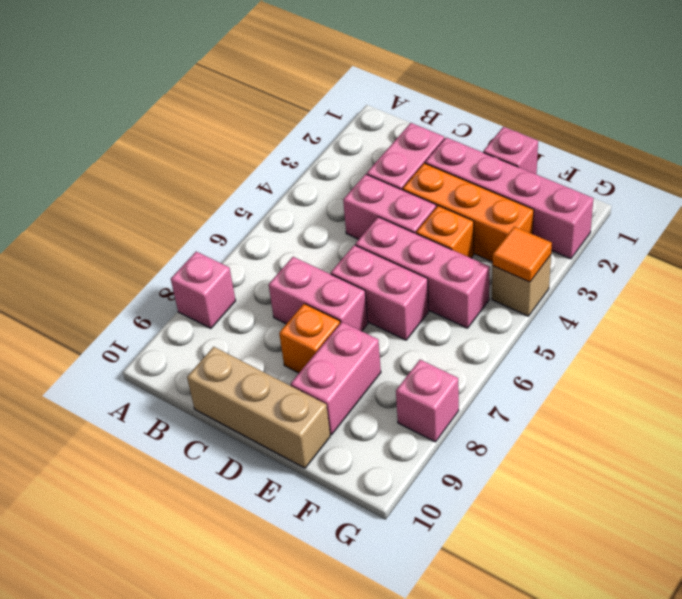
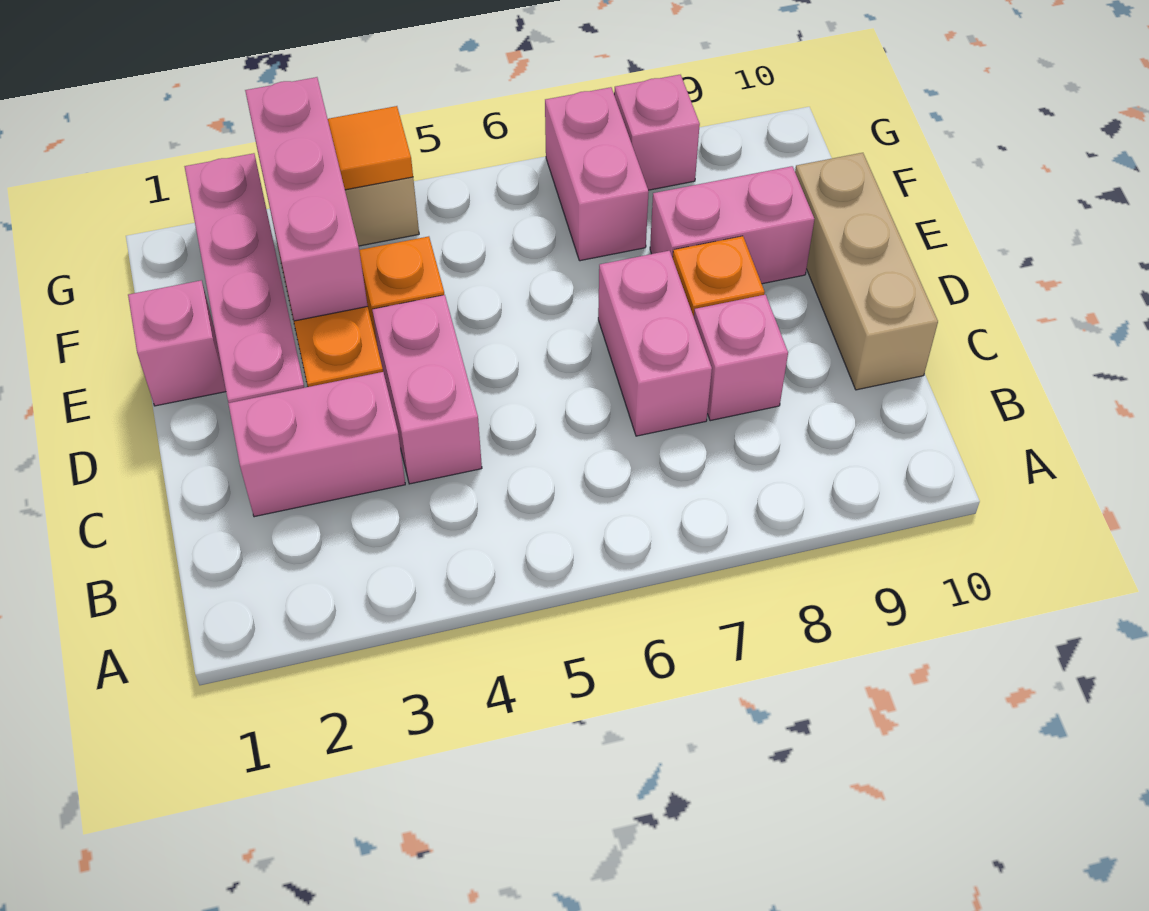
pink brick A8 level 1 -> pink brick C8 level 1
pink brick D5:F5 level 1 -> pink brick E3:G3 level 2
pink brick D6:E6 level 1 -> pink brick F7:G7 level 1

